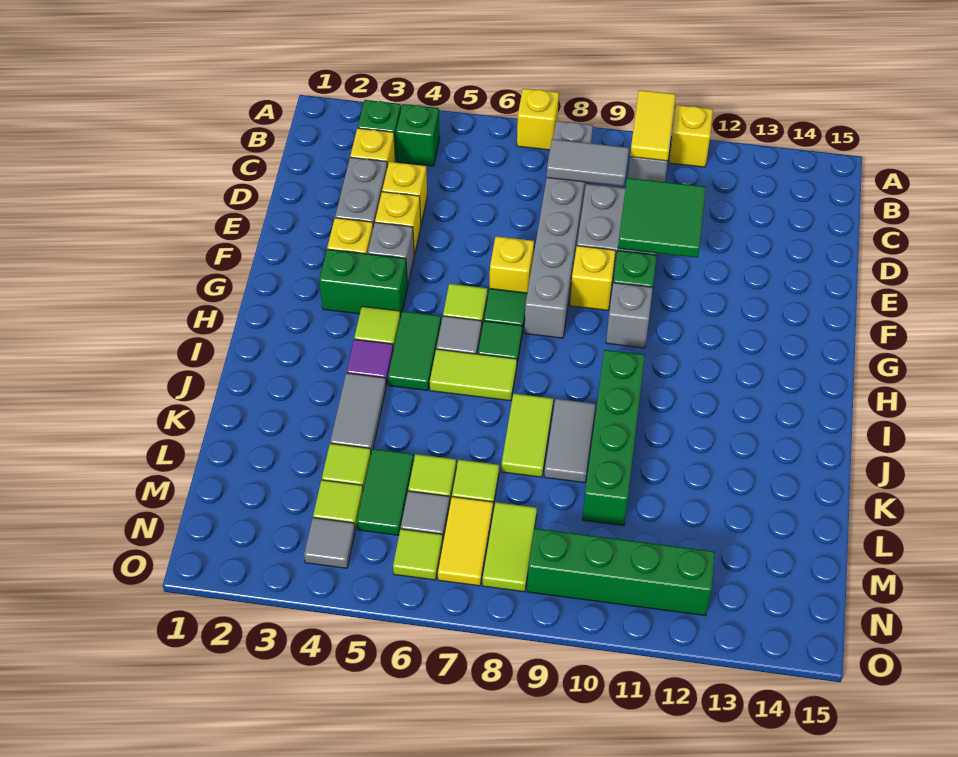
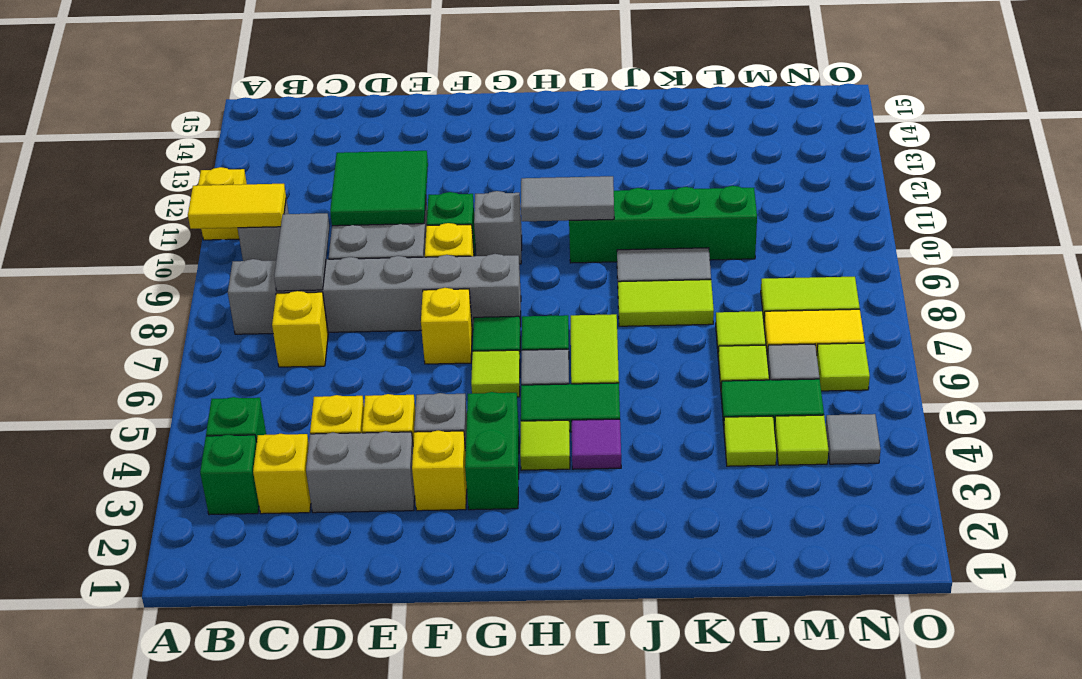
yellow brick A7 level 1 -> yellow brick C7 level 1
grey tile J4:K4 level 1 -> grey tile H10:I10 level 2
green brick N9:N12 level 1 -> none

